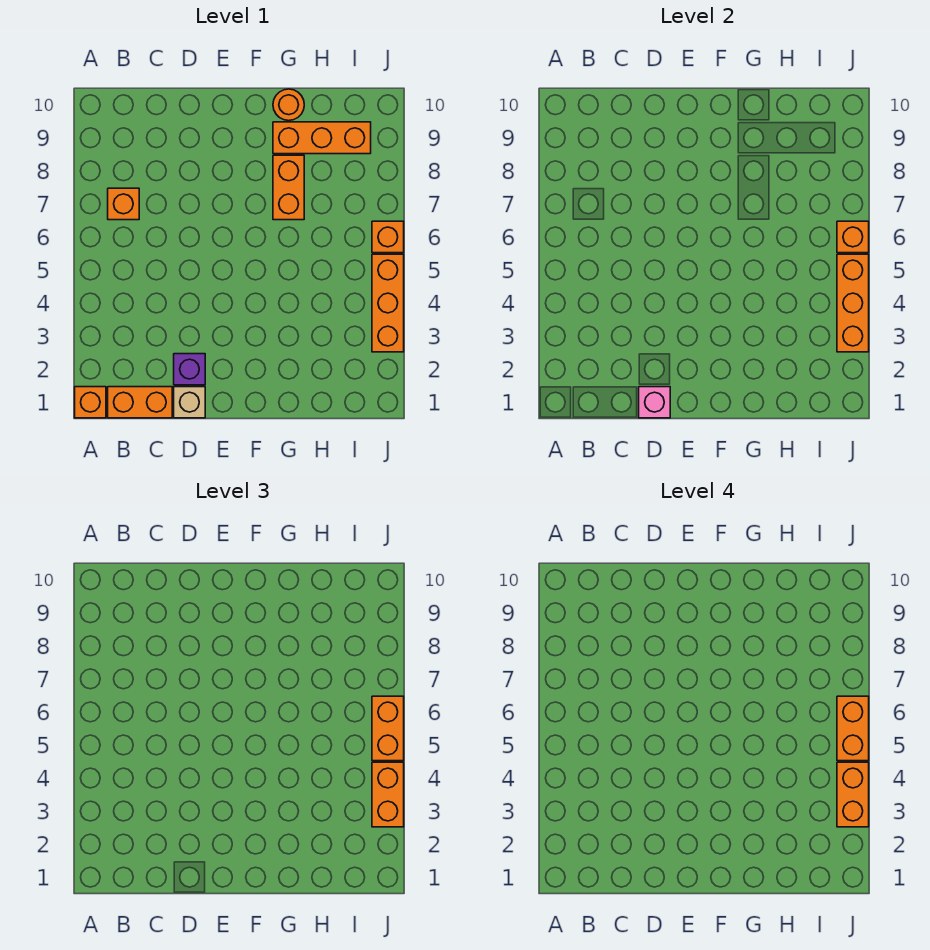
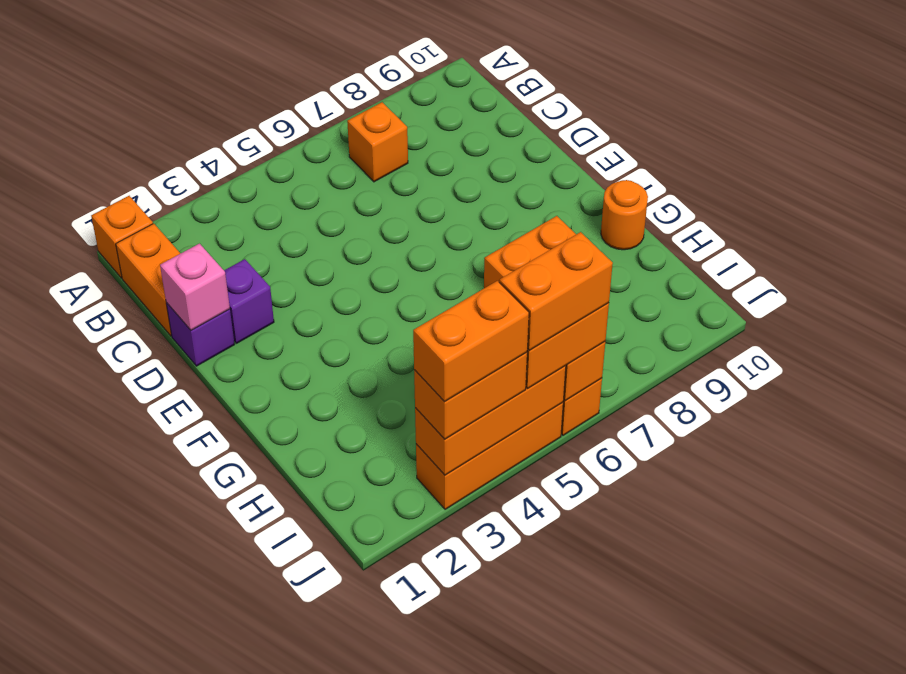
tan brick D1 level 1 -> purple brick D1 level 1
orange brick G9:I9 level 1 -> none

